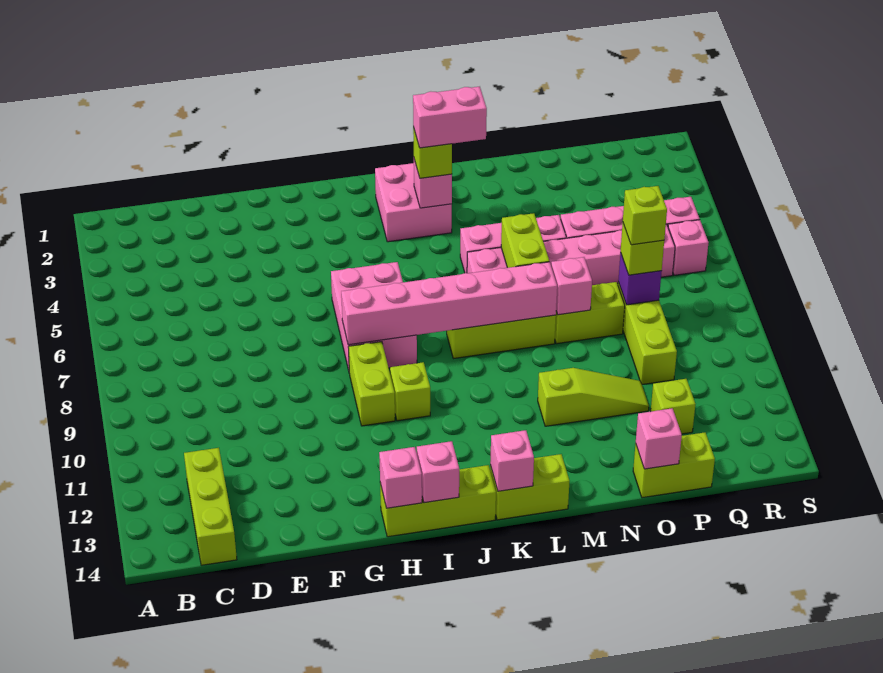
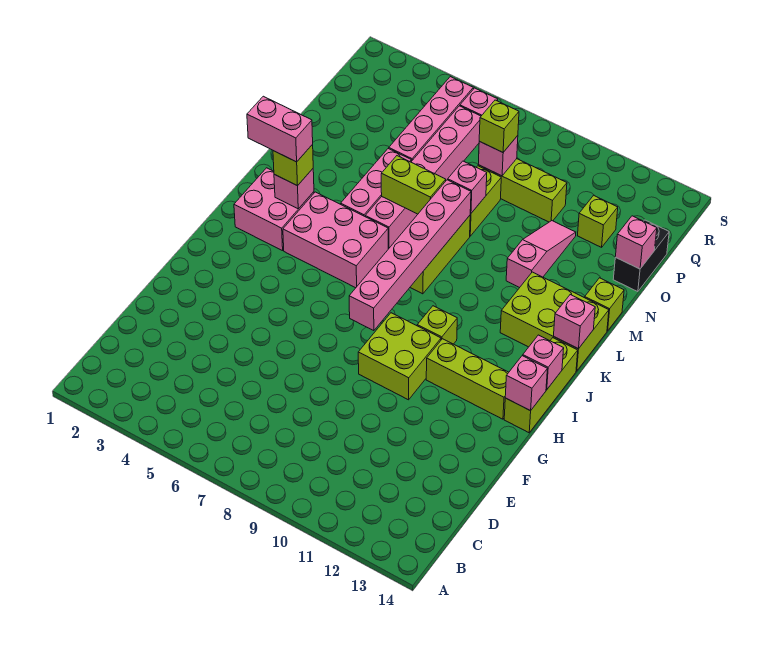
lime brick C12:C14 level 1 -> lime brick H11:H13 level 1
pink brick H6:I8 level 1 -> pink brick J4:K6 level 1
lime brick H9:H10 level 1 -> lime brick G9:H10 level 1
pink brick K3:L3 level 4 -> pink brick K2:K3 level 4
lime brick K14:L14 level 1 -> lime brick K12:L14 level 1
lime slope M11:O11 level 1 top M -> pink slope M11:O11 level 1 top M
lime brick O14:P14 level 1 -> black brick O14:P14 level 1
purple brick P8 level 2 -> pink brick P8 level 2
lime brick P8 level 4 -> lime brick M14 level 1

